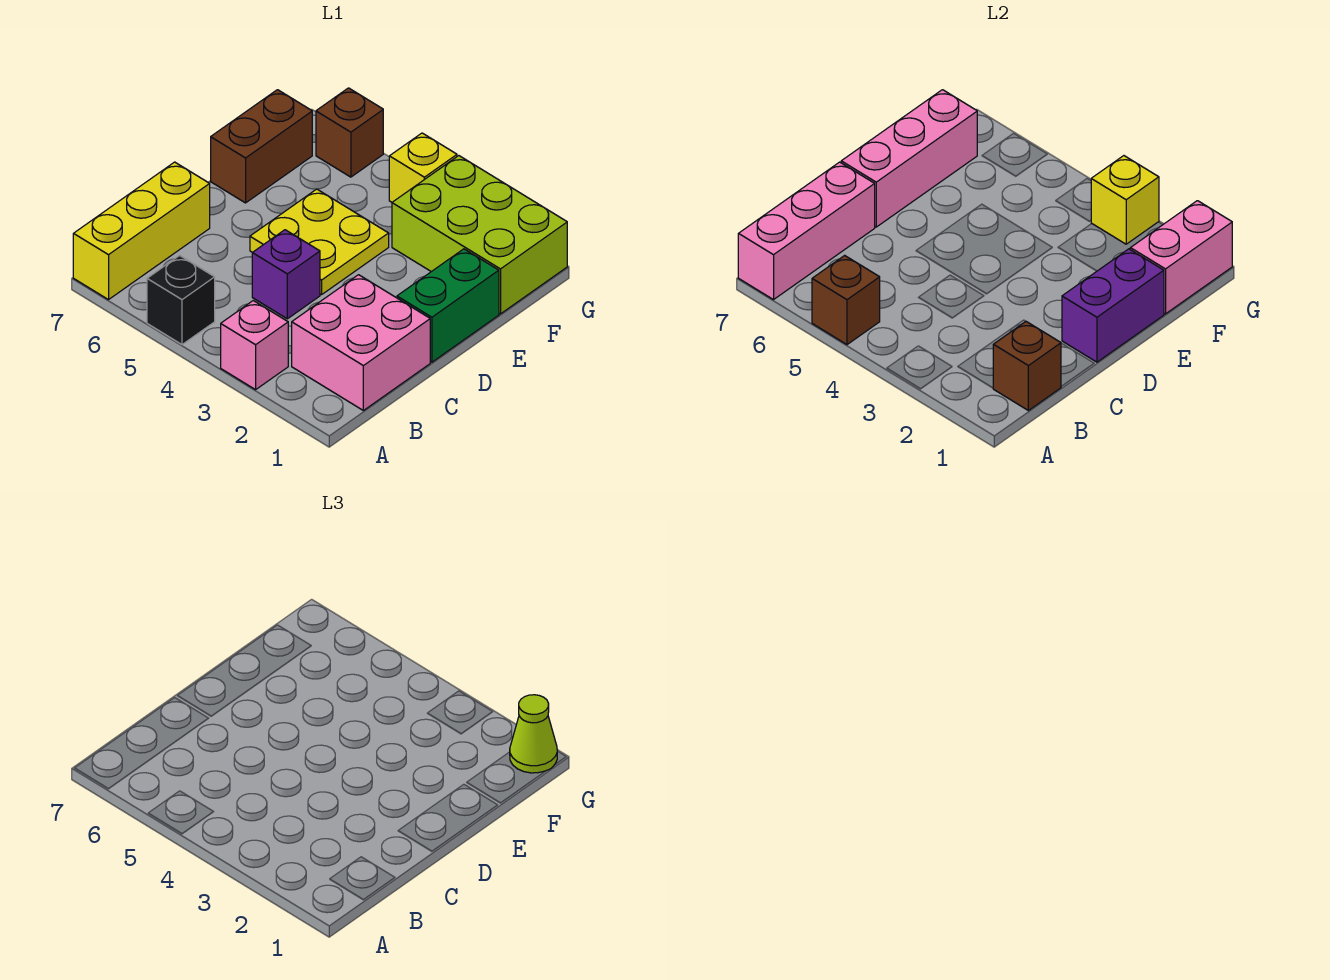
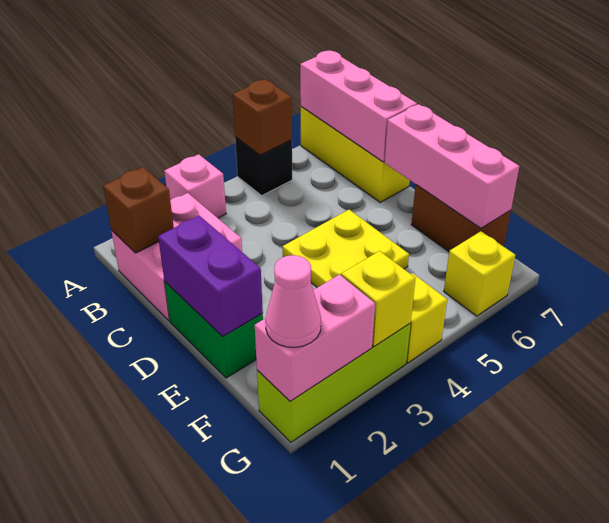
purple brick C4 level 1 -> none
lime brick F1:G3 level 1 -> lime brick G1:G3 level 1
pink brick F1:G1 level 2 -> pink brick G1:G2 level 2
lime cone G1 level 3 -> pink cone G1 level 3
brown brick G6 level 1 -> yellow brick G6 level 1

